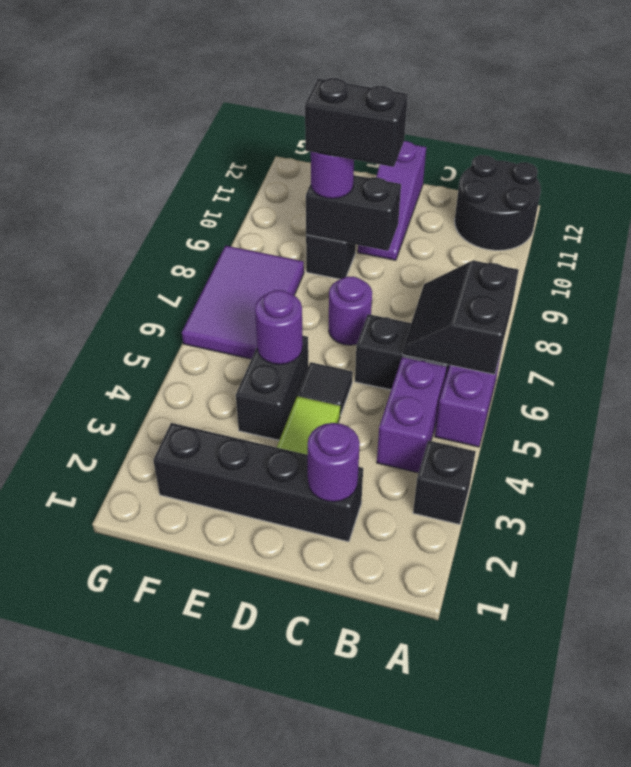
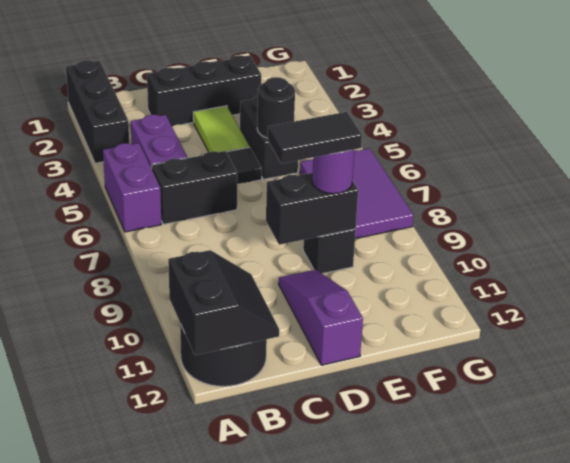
black brick A3 level 1 -> black brick A1:A3 level 1
black slope A6:B7 level 2 top A -> black slope A11:B12 level 2 top A
black brick C2:F2 level 1 -> black brick C2:E2 level 1
purple round brick C2 level 2 -> none
purple round brick D7 level 1 -> none
black brick D9:E9 level 4 -> black tile D9:E9 level 4
purple round brick E5 level 2 -> black round brick E5 level 2

